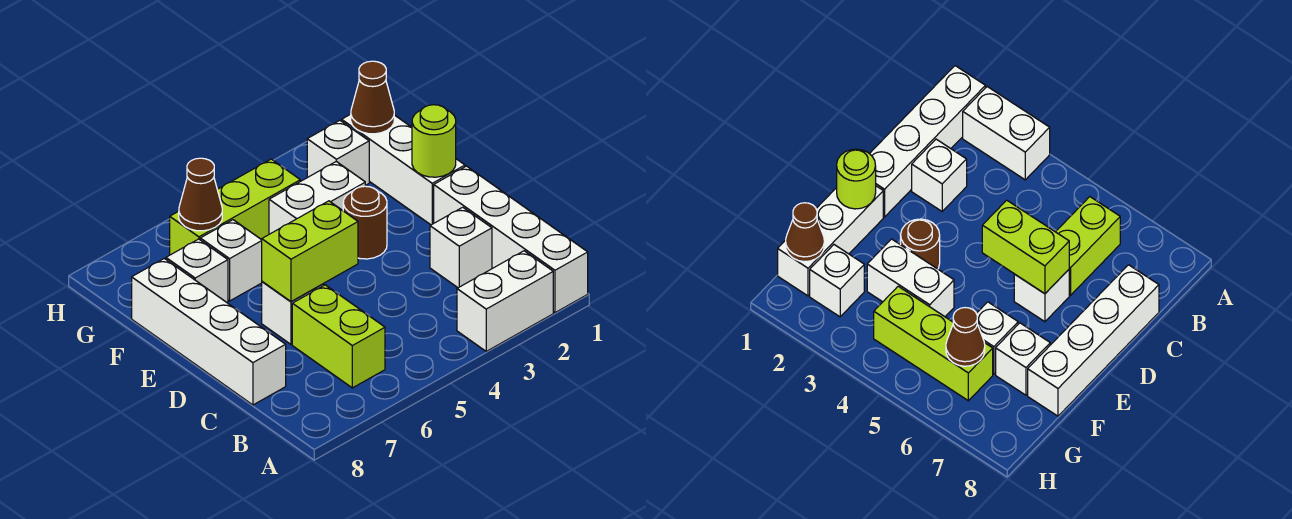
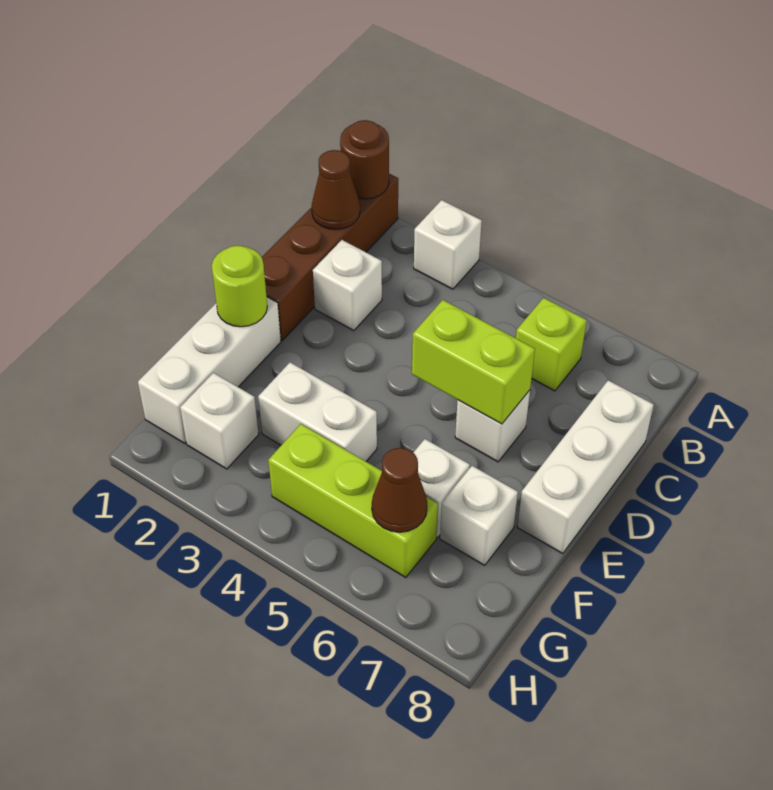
white brick A1:D1 level 1 -> brown brick A1:D1 level 1
white brick A2:A3 level 1 -> white brick A3 level 1
lime brick B6:C6 level 1 -> lime brick B6 level 1
white brick C8:F8 level 1 -> white brick C8:E8 level 1
brown round brick E3 level 1 -> brown round brick A1 level 2
brown cone G1 level 2 -> brown cone B1 level 2

